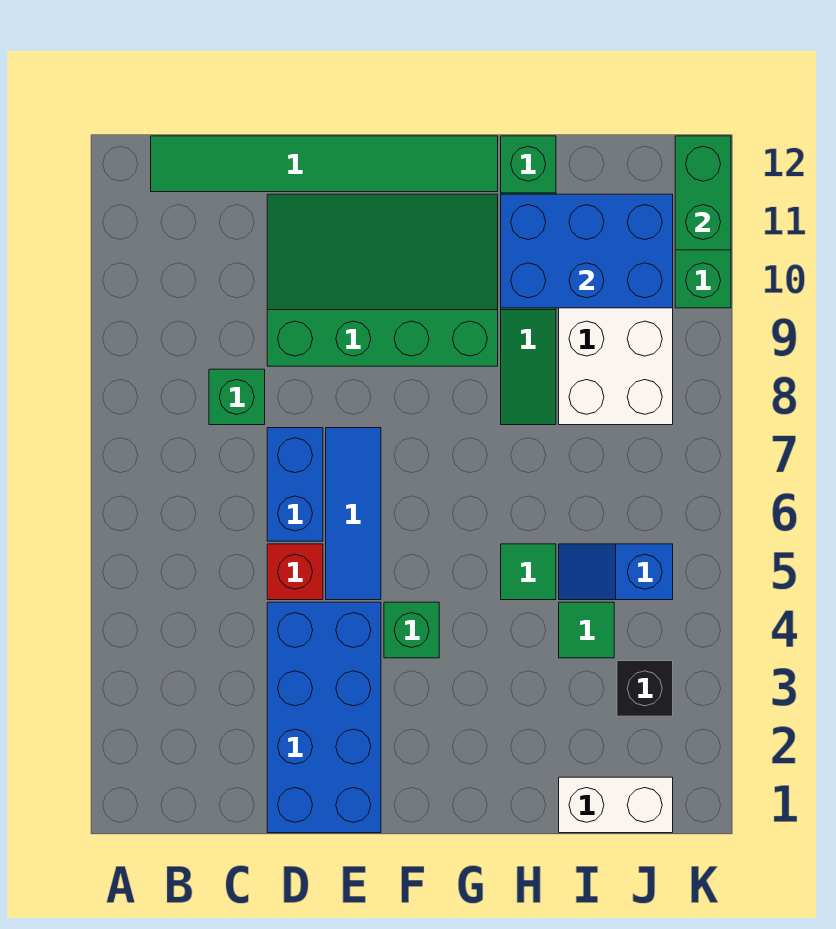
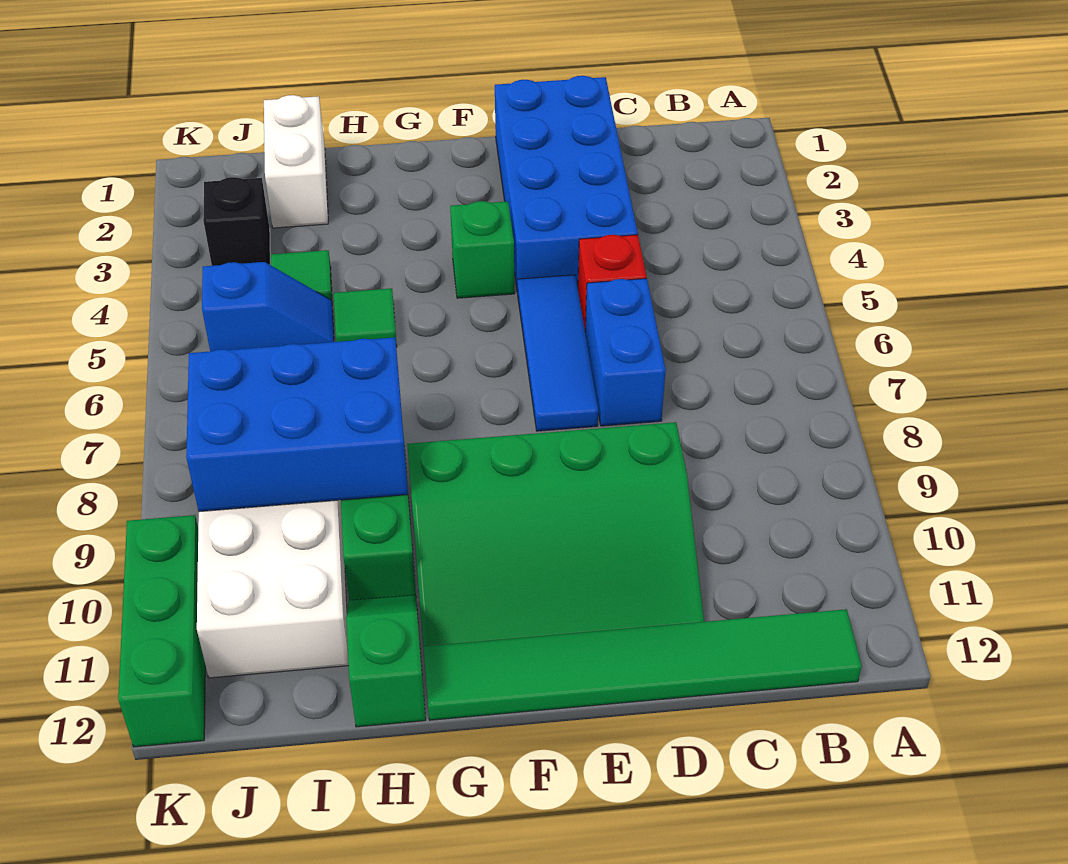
green brick C8 level 1 -> none
blue brick H10:J11 level 2 -> blue brick H8:J9 level 2
white brick I1:J1 level 1 -> white brick I1:I2 level 1
green brick K11:K12 level 2 -> none

